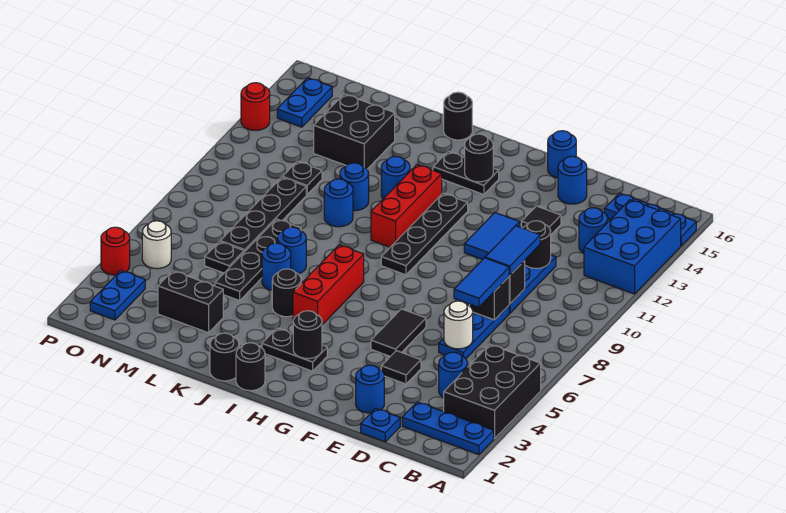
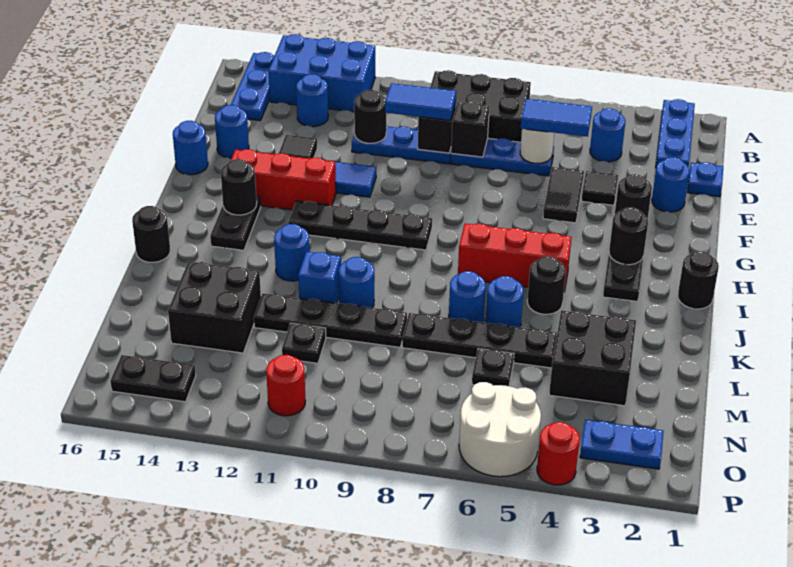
black brick A3:B5 level 1 -> black brick B7:C9 level 1
blue tile D7:D8 level 3 -> blue tile D5:D6 level 3
black tile F5:F6 level 1 -> black tile E5:F5 level 1
red brick I10:I12 level 1 -> red brick G12:G14 level 1
black round brick J1 level 1 -> black round brick F3 level 1
blue round brick K11 level 1 -> blue brick K11 level 1
black brick L3:M3 level 1 -> black brick L3:M4 level 1
black plate M7:M10 level 1 -> black plate L9:L12 level 1
white round brick O5 level 1 -> white round brick O5:P6 level 1
blue plate O14:O15 level 1 -> black plate O14:O15 level 1
red round brick P13 level 1 -> red round brick O11 level 1

